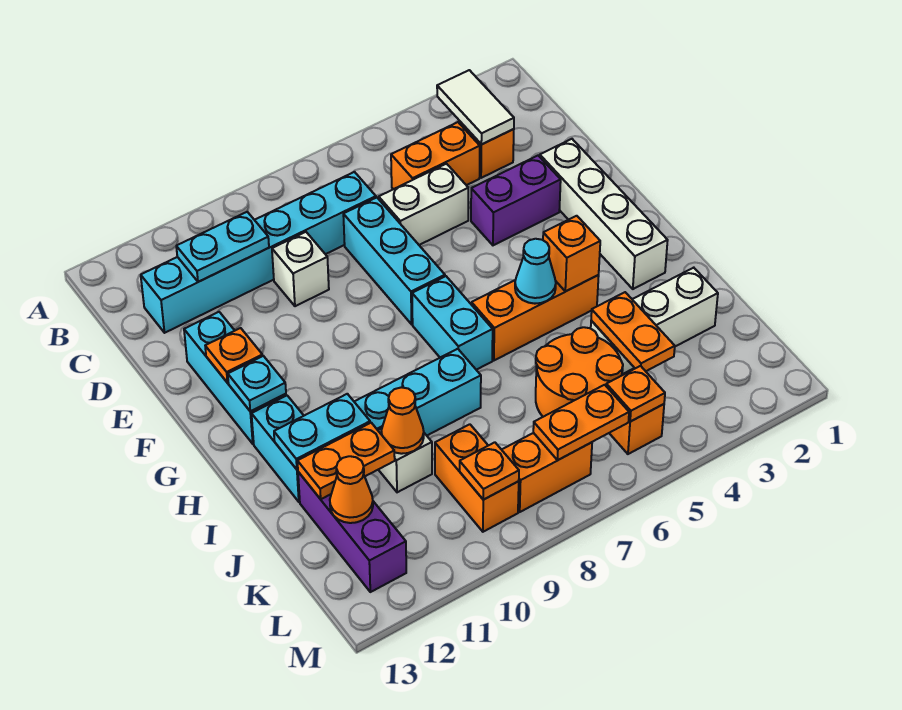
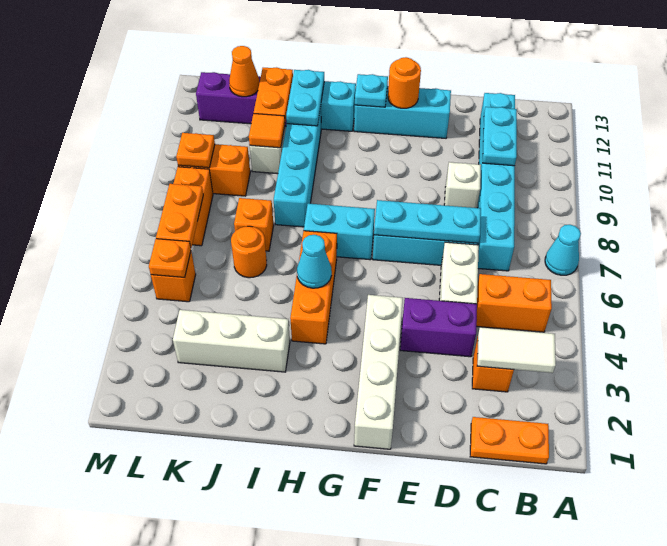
none -> cyan cone A7 level 1
orange brick C4:C5 level 1 -> orange brick B5:C5 level 1
none -> cyan plate D7:F7 level 2
white brick E2:H2 level 1 -> white brick F1:F4 level 1
purple brick E3:E4 level 1 -> purple brick D4:E4 level 1
orange plate F12 level 2 -> orange round brick F12 level 2
orange brick H4 level 2 -> orange brick J7 level 1
white brick J2:J4 level 1 -> white brick I3:K3 level 1
orange plate J4:K4 level 2 -> orange plate B1:C1 level 1
orange round brick J5:K6 level 1 -> orange round brick J6 level 1
orange cone J10 level 2 -> orange tile J10 level 2

